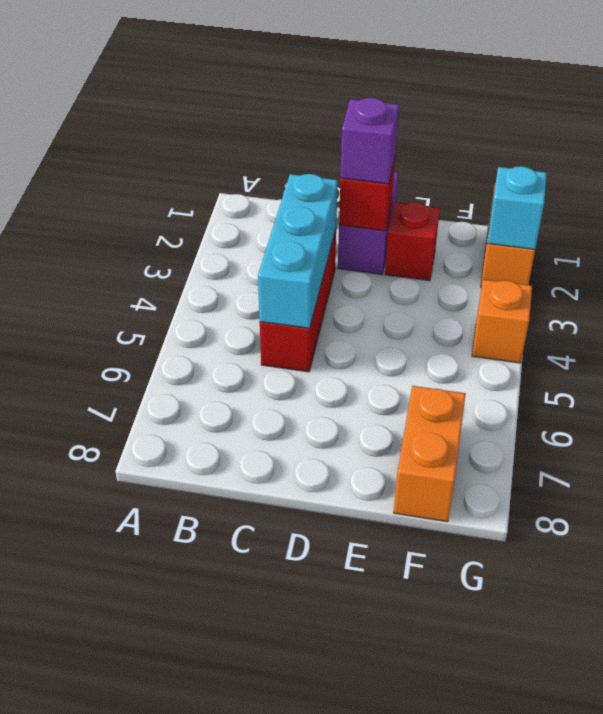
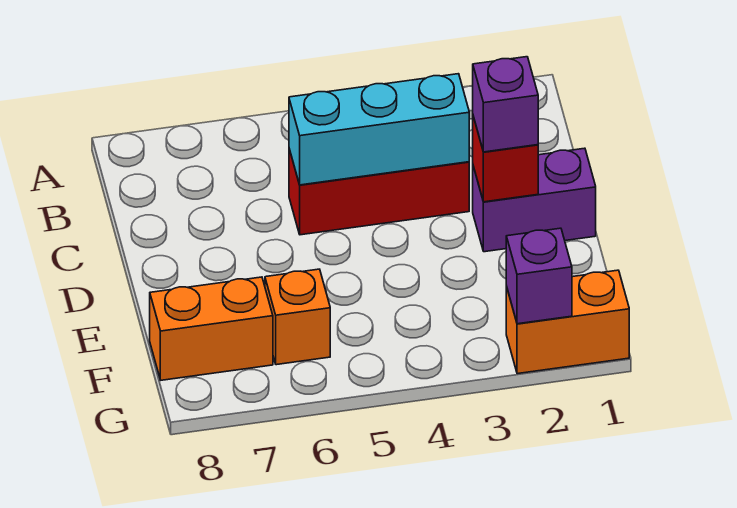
red brick E2 level 1 -> none
cyan brick G2 level 2 -> purple brick G2 level 2
orange brick G4 level 1 -> orange brick F6 level 1

